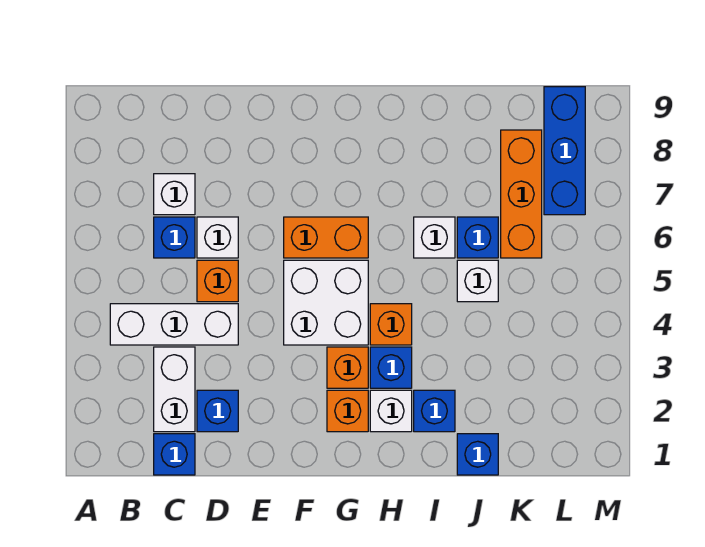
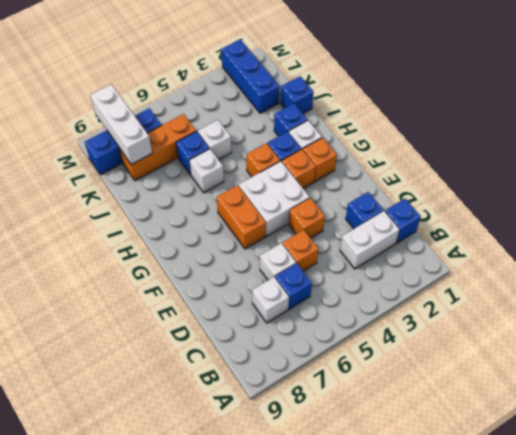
white brick B4:D4 level 1 -> white brick K8:M8 level 2
none -> orange brick E4 level 1
none -> blue brick K2:M2 level 1

